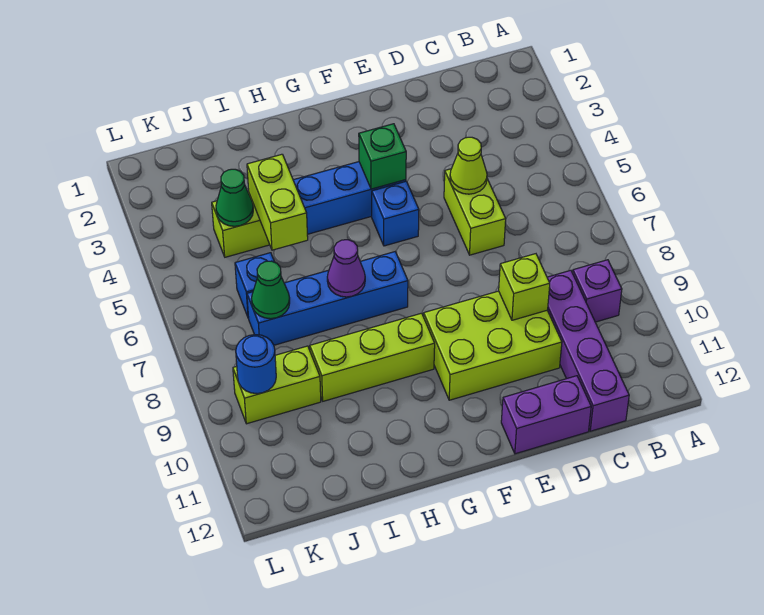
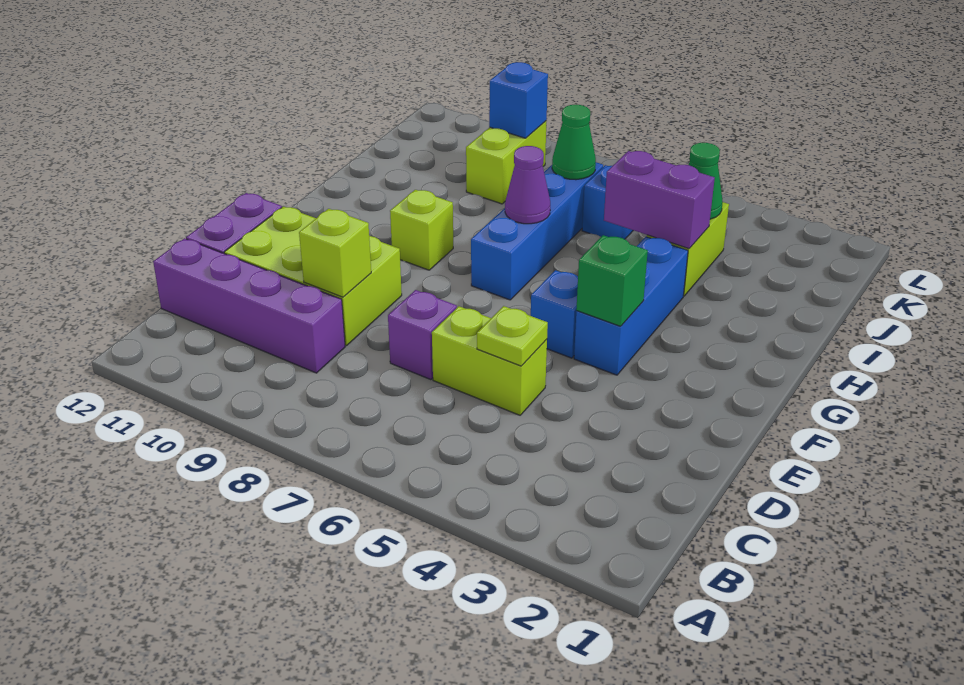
purple brick B9 level 1 -> purple brick D7 level 1
lime cone D5 level 2 -> lime plate D5 level 2
lime brick D9:F10 level 1 -> lime brick D9:E11 level 1
lime brick G9:I9 level 1 -> lime brick G9 level 1
lime brick I4:I5 level 2 -> purple brick I4:I5 level 2
blue round brick K9 level 2 -> blue brick K9 level 2

